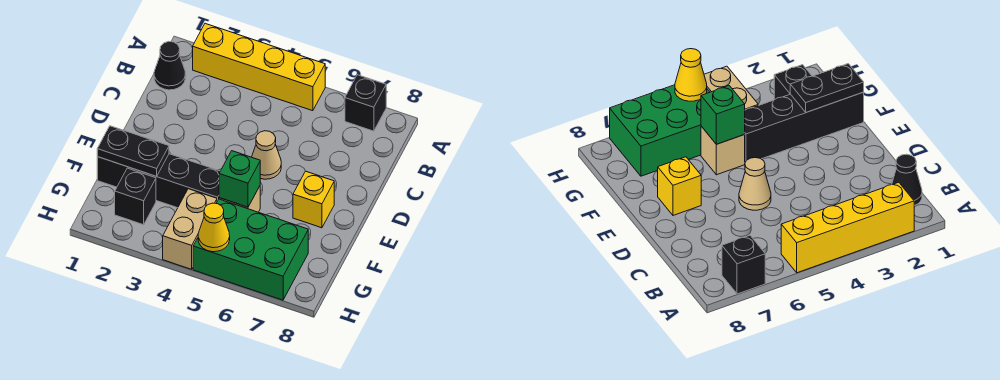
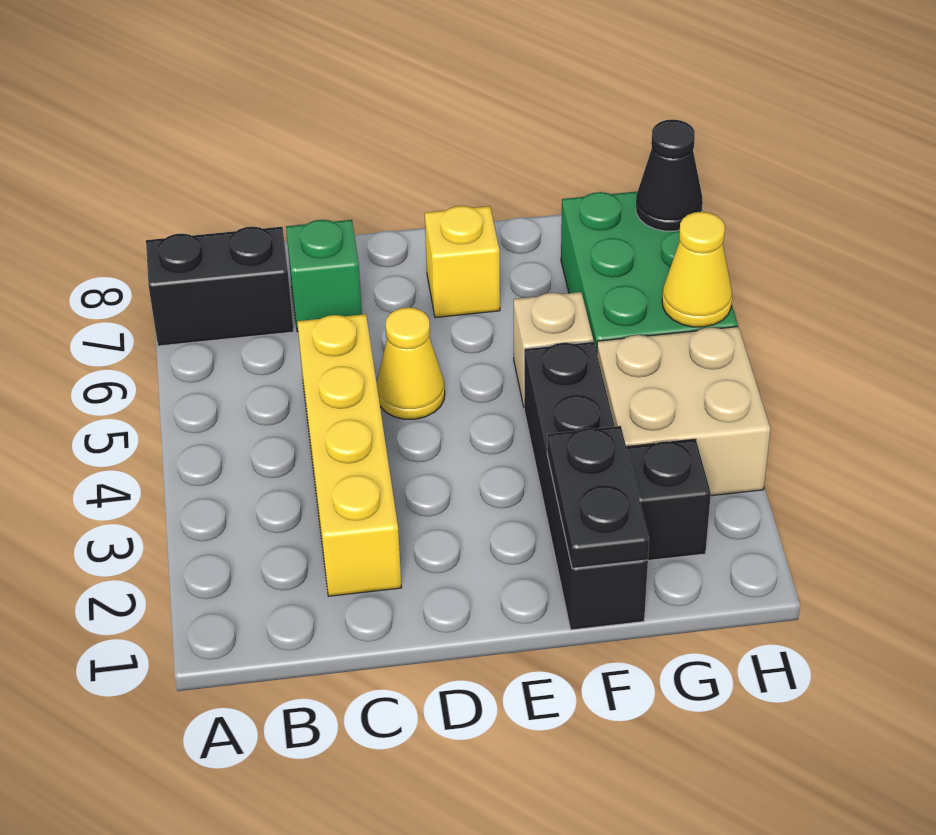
yellow brick A2:A5 level 1 -> yellow brick C2:C5 level 1
black brick A7 level 1 -> black brick A7:B7 level 1
black cone B1 level 1 -> black cone H7 level 2
tan cone D5 level 1 -> yellow cone D5 level 1
green brick F5 level 2 -> green brick C7 level 1
tan brick G4:H4 level 1 -> tan brick G3:H4 level 1

